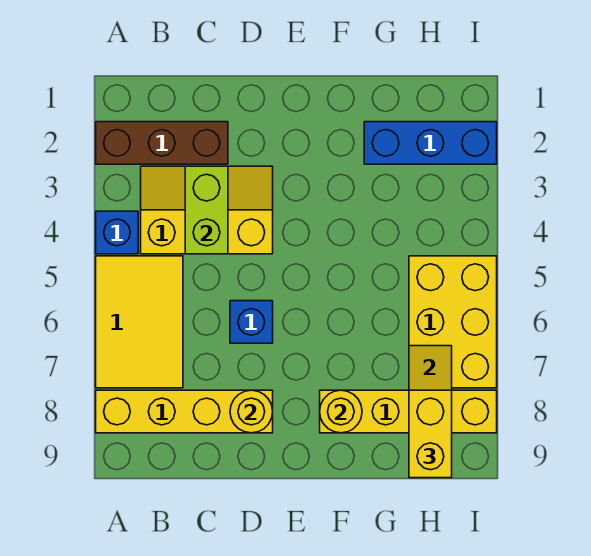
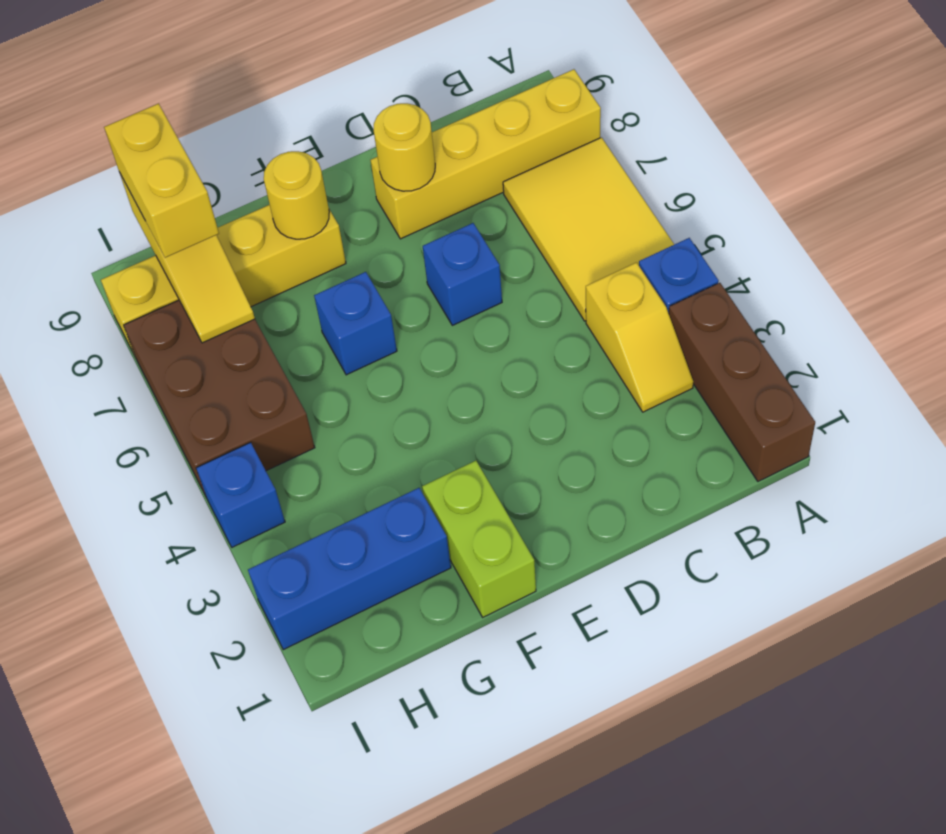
brown brick A2:C2 level 1 -> brown brick A1:A3 level 1
yellow slope B3:D4 level 1 top 4 -> yellow slope B3:B4 level 1 top 4
lime brick C3:C4 level 2 -> lime brick F1:F2 level 1
none -> blue brick F6 level 1
yellow brick H5:I7 level 1 -> brown brick H5:I7 level 1
none -> blue brick I4 level 1

